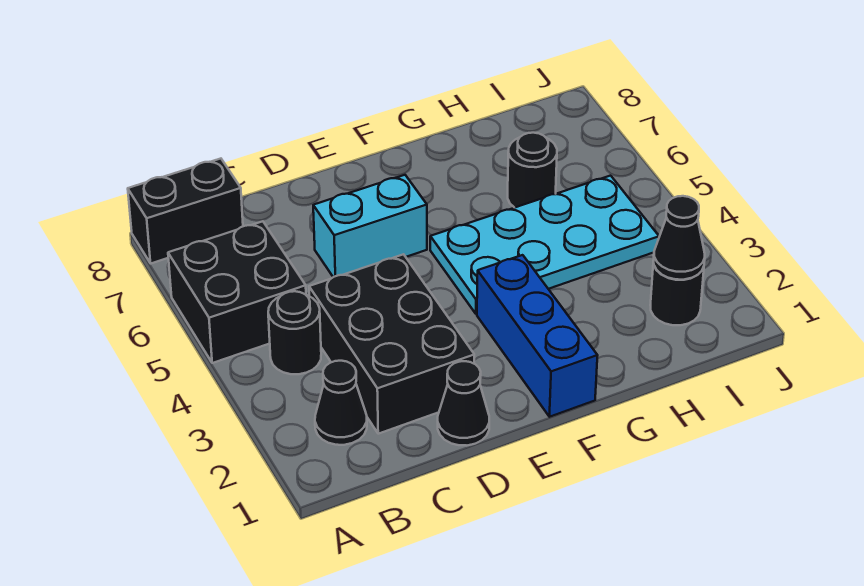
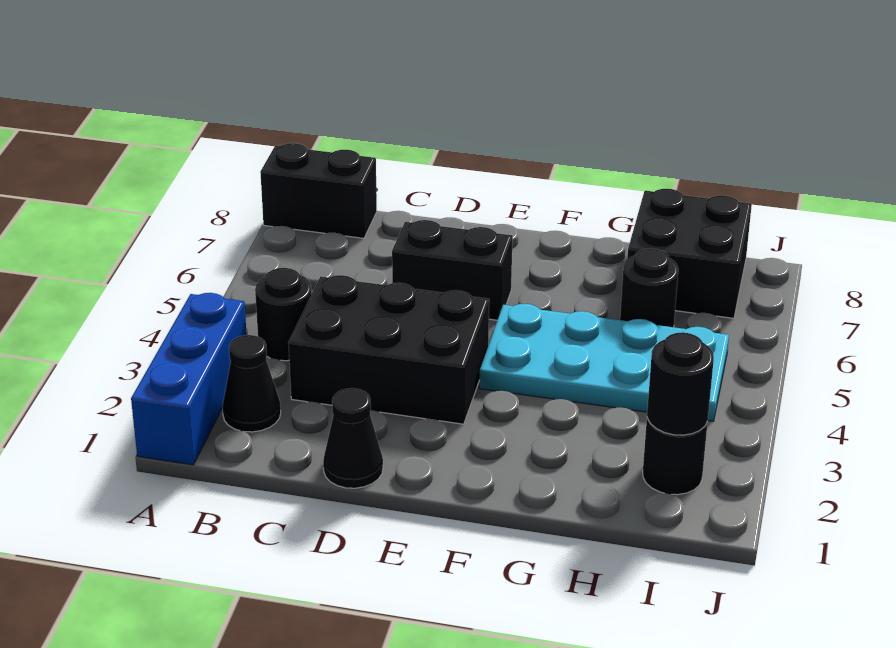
black brick A5:B6 level 1 -> black brick H7:I8 level 1
black brick C2:D4 level 1 -> black brick C3:E4 level 1
cyan brick D6:E6 level 1 -> black brick D6:E6 level 1
blue brick F1:F3 level 1 -> blue brick A1:A3 level 1
black cone I2 level 2 -> black round brick I2 level 2

